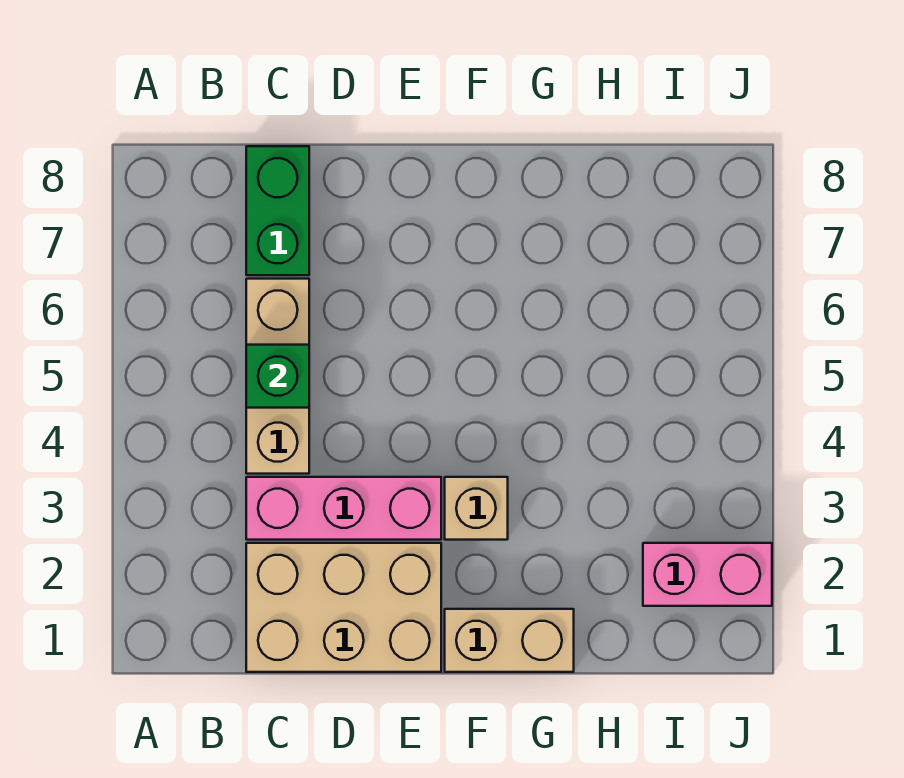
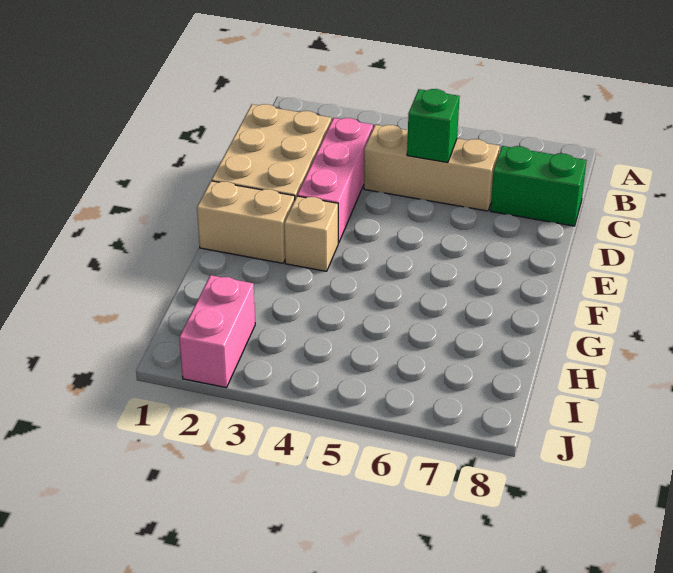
tan brick F1:G1 level 1 -> tan brick F1:F2 level 1

